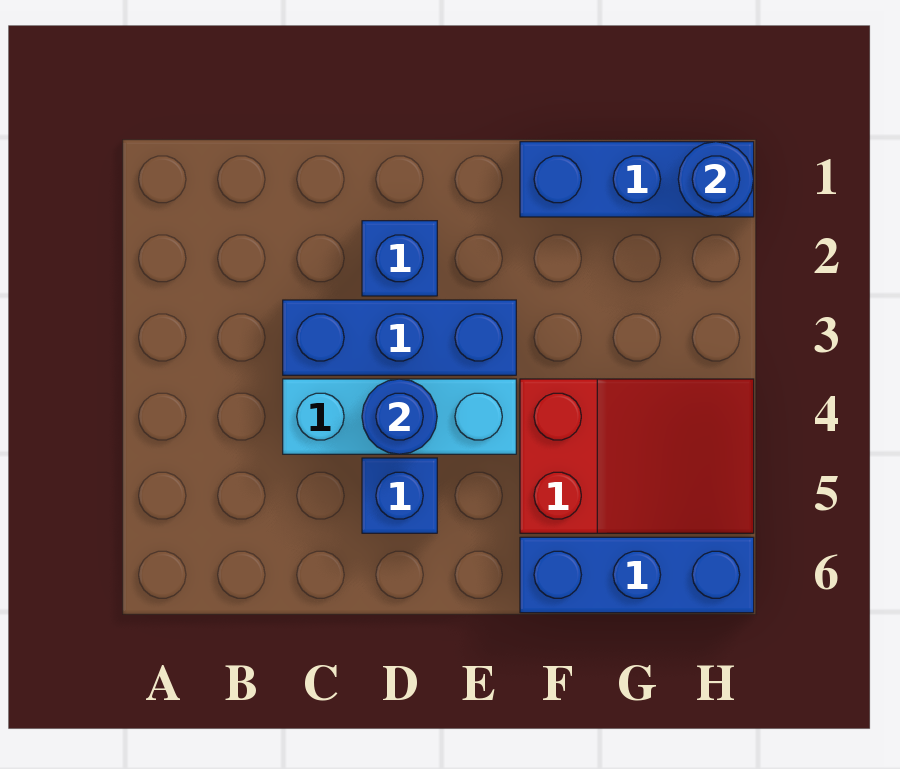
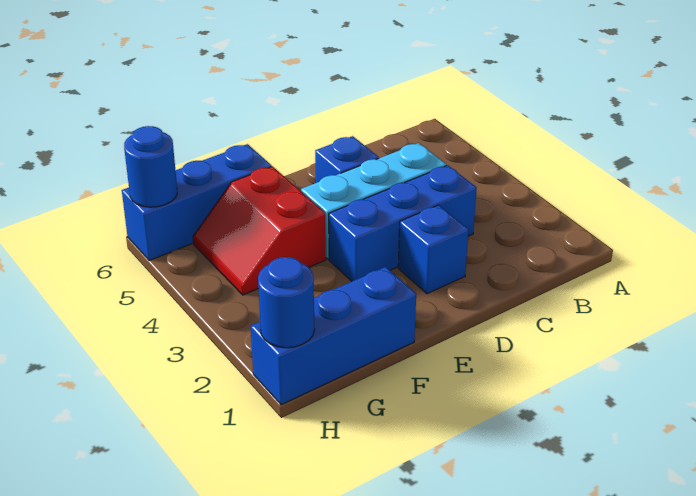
blue round brick D4 level 2 -> blue round brick H6 level 2
red slope F4:H5 level 1 top F -> red slope F4:G5 level 1 top F

